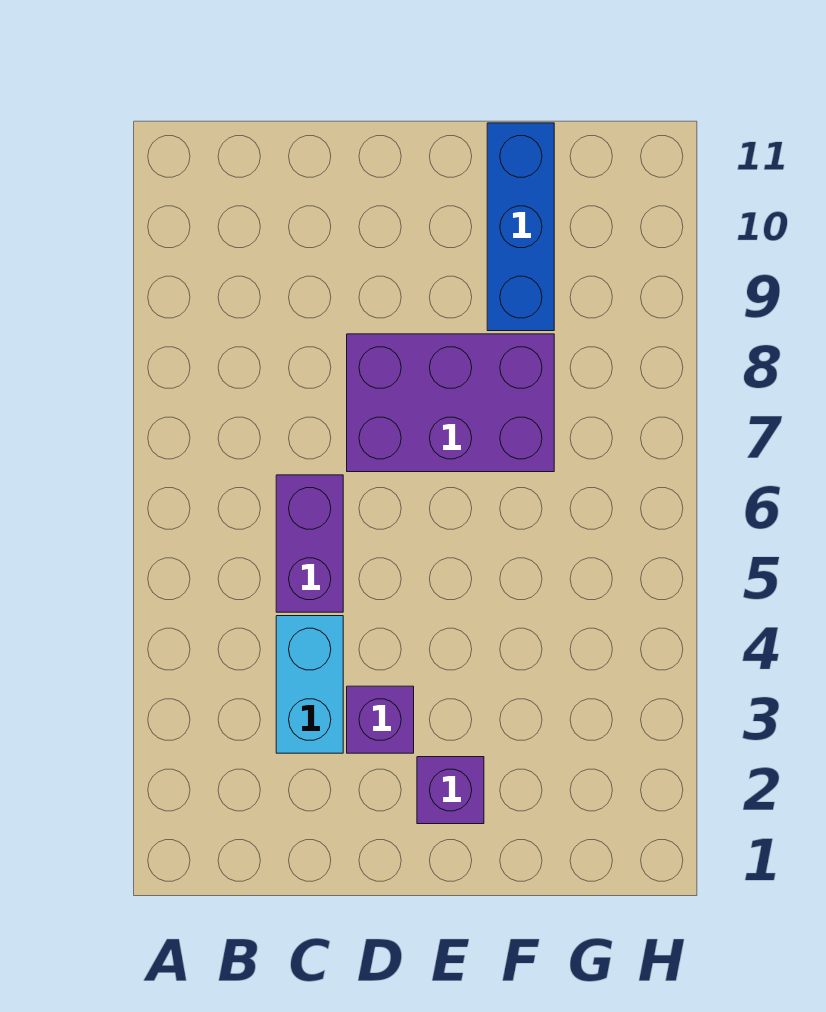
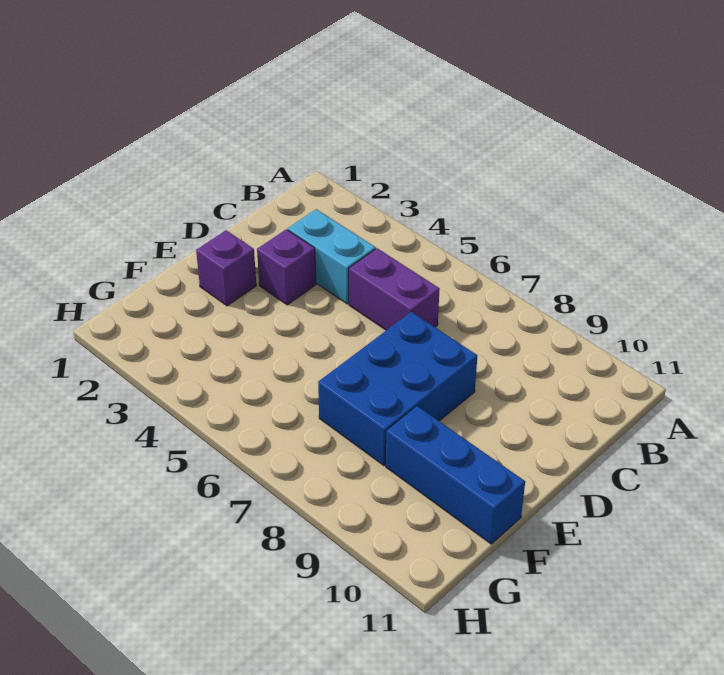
purple brick D7:F8 level 1 -> blue brick D7:F8 level 1

